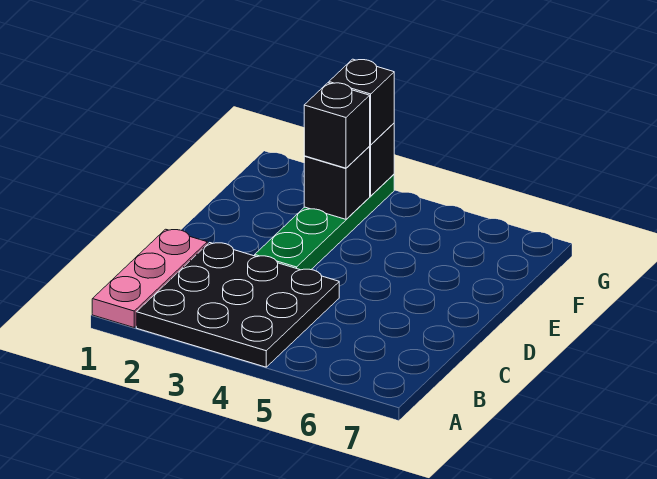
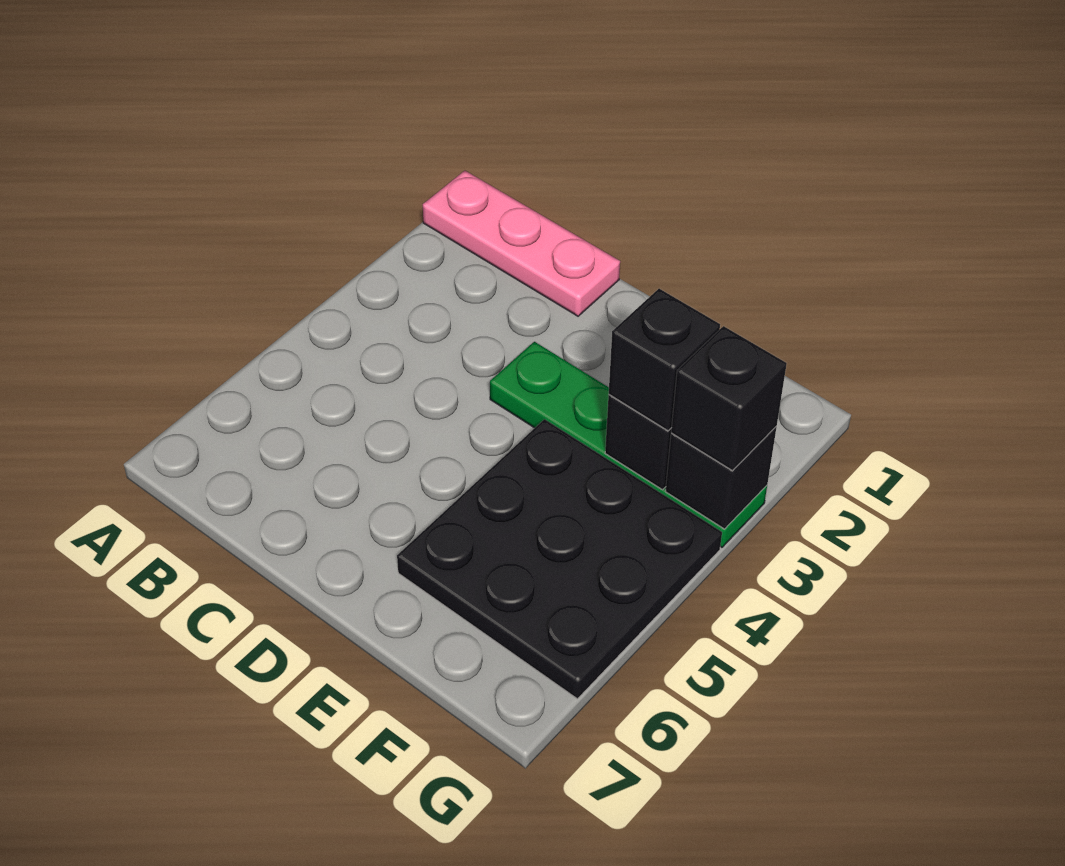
black plate A2:C4 level 1 -> black plate E4:G6 level 1

